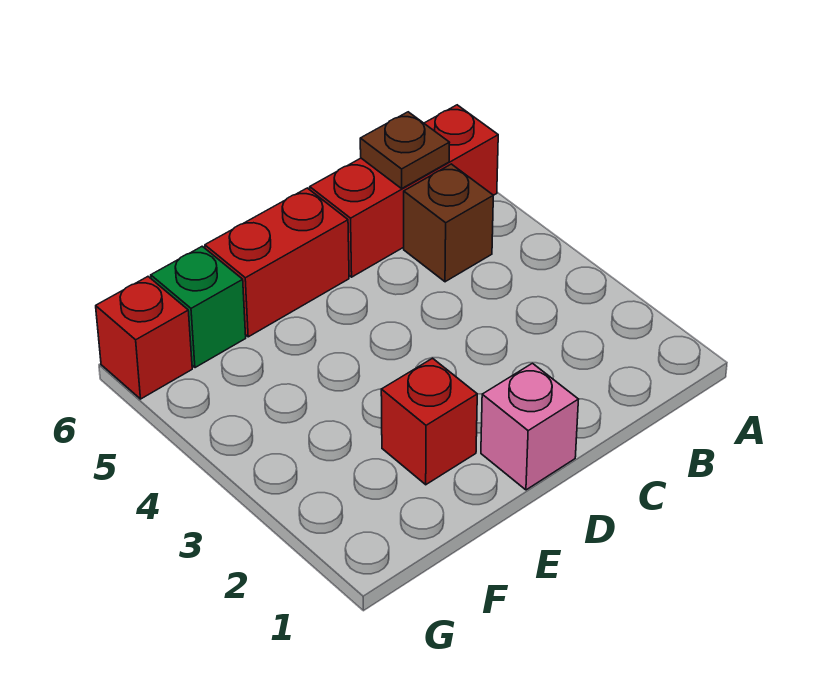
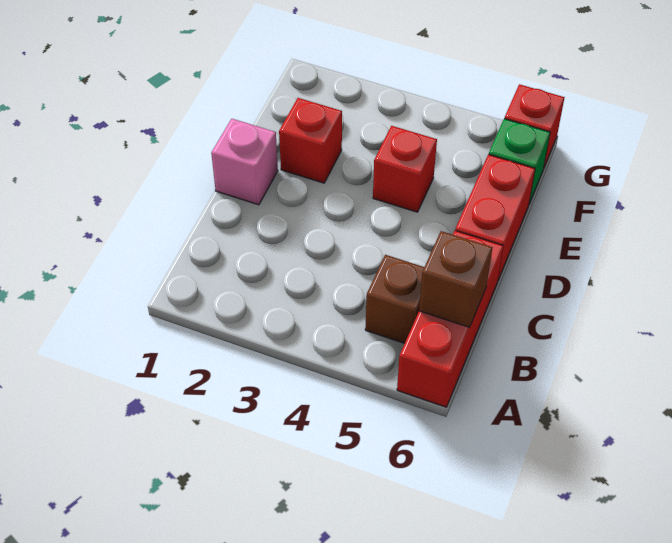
brown plate B6 level 2 -> brown brick B6 level 2
none -> red brick E4 level 1

